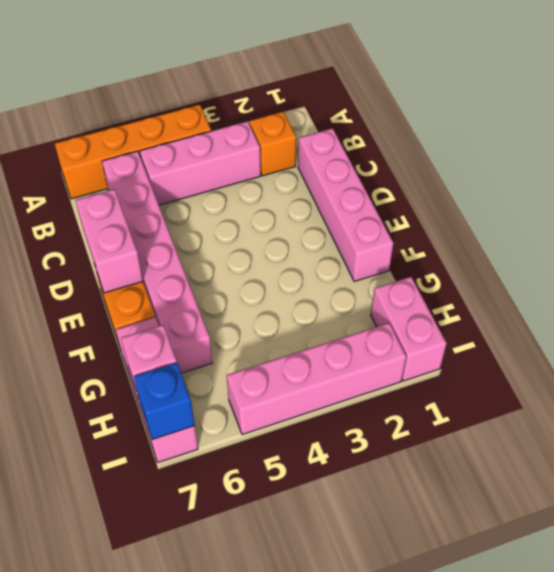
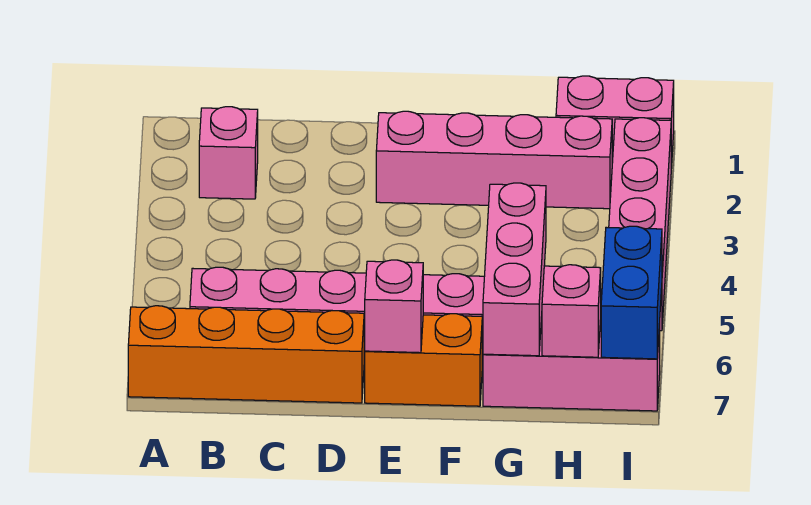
orange brick A4:A7 level 1 -> orange brick A7:D7 level 1
orange brick B2 level 1 -> pink brick B2 level 1
pink brick B3:B5 level 1 -> pink brick G5:G7 level 2
pink brick C1:F1 level 1 -> pink brick E2:H2 level 1
pink brick D7:E7 level 2 -> pink brick E7 level 2
blue brick I7 level 2 -> blue brick I6:I7 level 2

